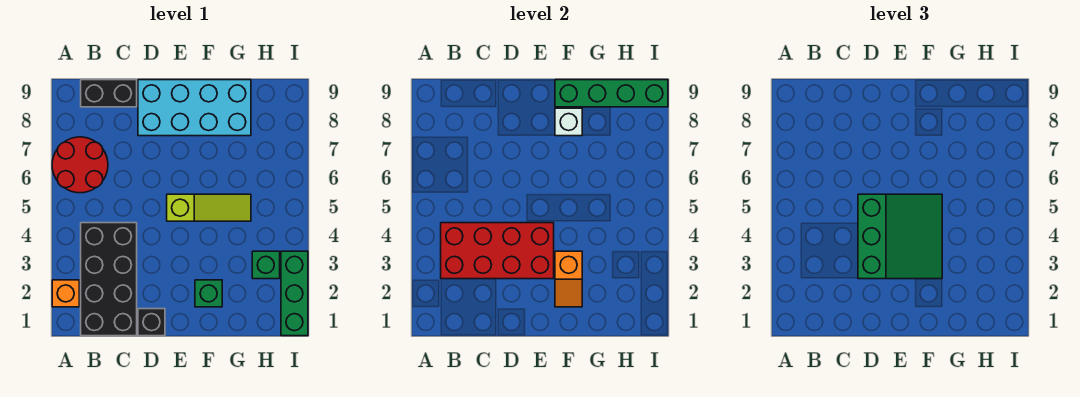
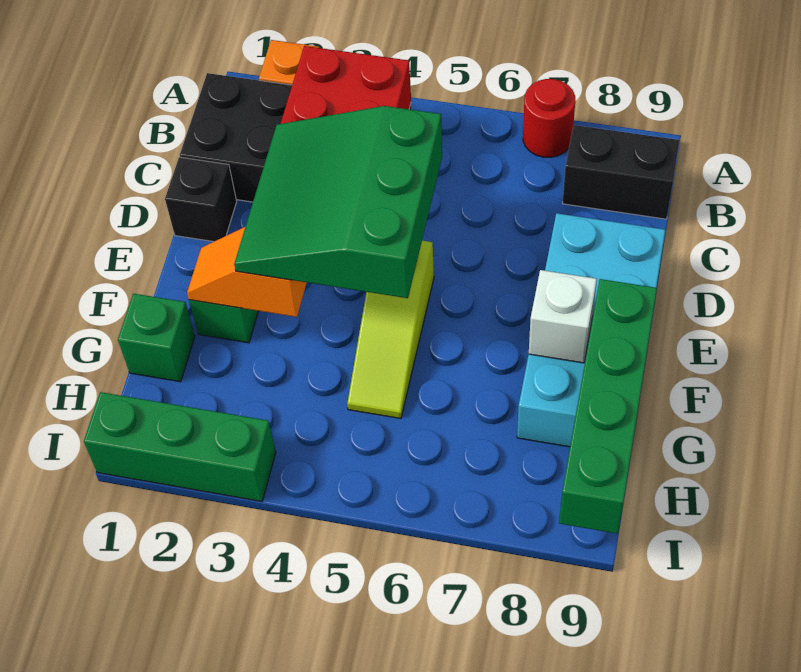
red round brick A6:B7 level 1 -> red round brick A7 level 1
black brick B9:C9 level 1 -> black brick B8:B9 level 1
green slope D3:F5 level 3 top D -> green slope D3:F5 level 3 top 5
green brick H3 level 1 -> green brick G1 level 1

